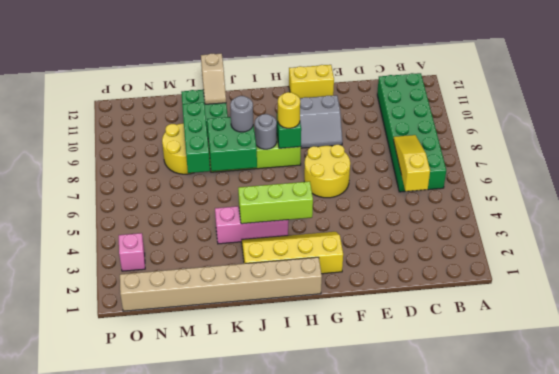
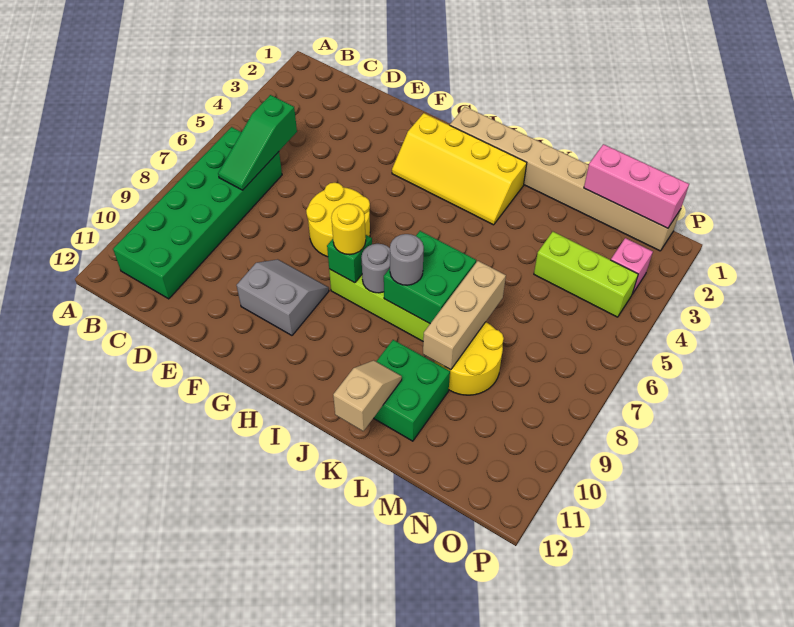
yellow slope C5:C7 level 2 top 5 -> green slope C5:C7 level 2 top 5
yellow brick F12:G12 level 1 -> none
lime brick H4:J4 level 2 -> lime brick M4:O4 level 1
pink brick I4:K4 level 1 -> pink brick M1:O1 level 2
green brick L7:L9 level 2 -> tan brick L7:L9 level 2

